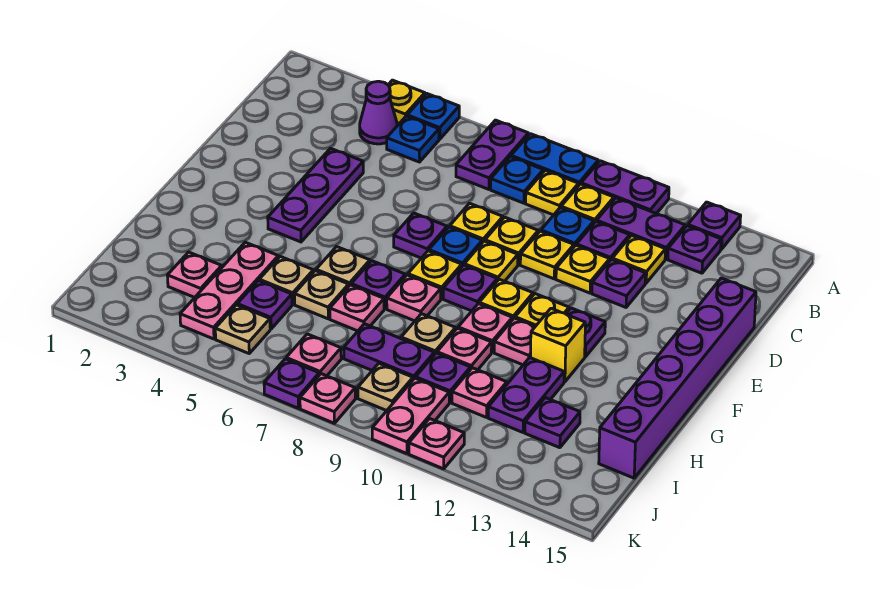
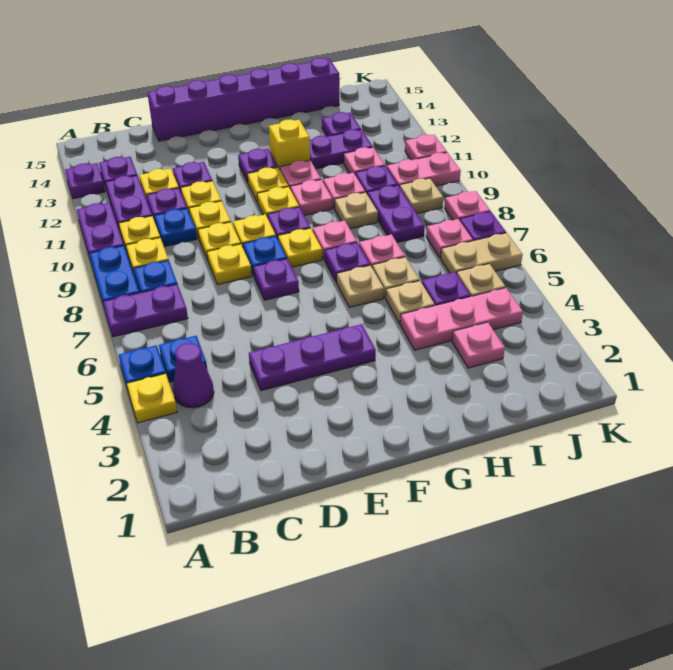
none -> tan plate J6:K6 level 1

